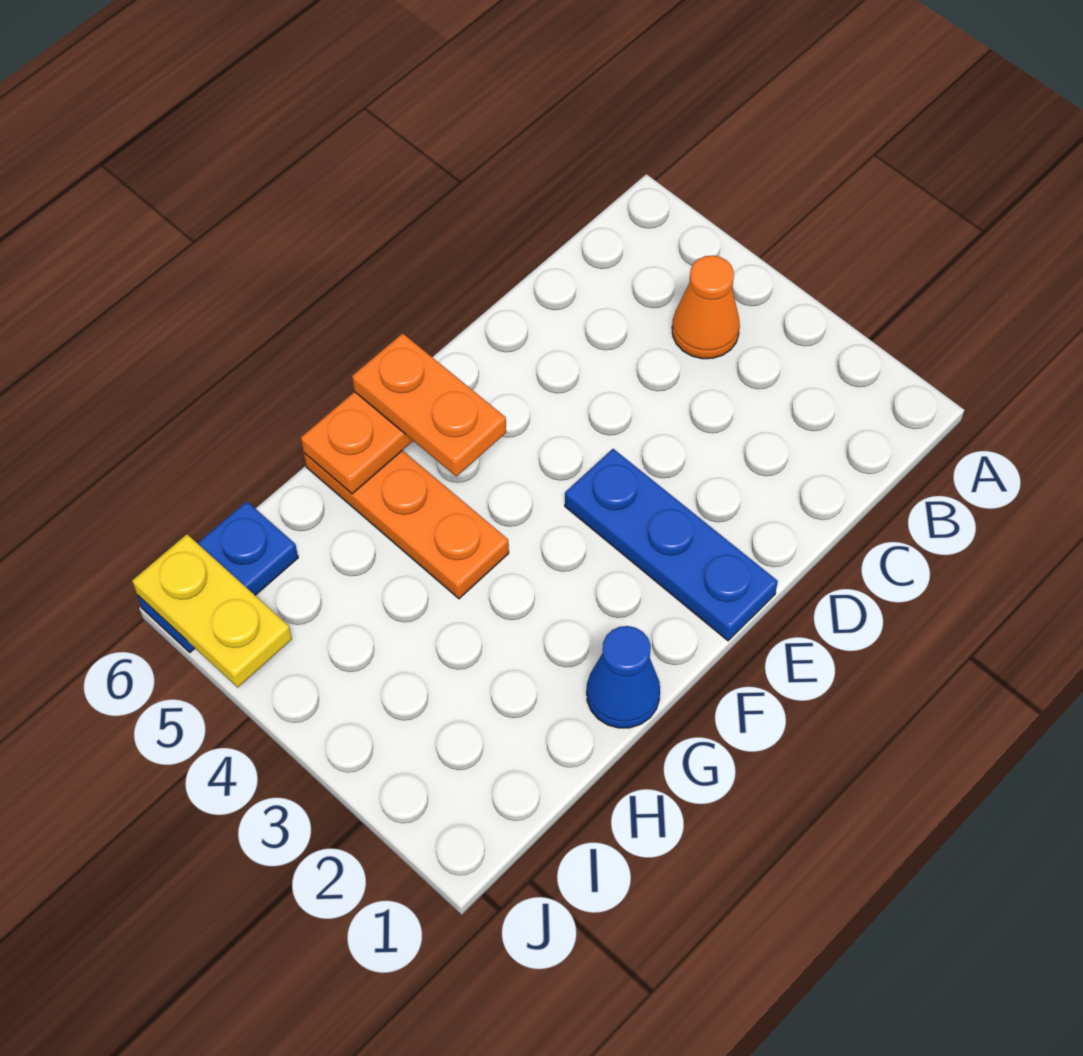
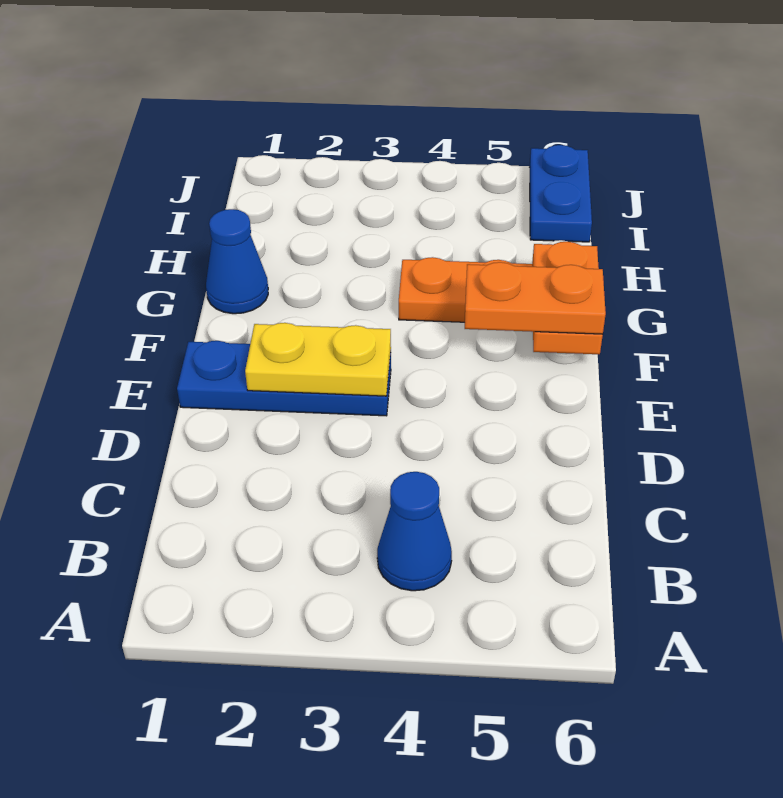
orange cone B4 level 1 -> blue cone B4 level 1
yellow plate J5:J6 level 2 -> yellow plate E2:E3 level 2

